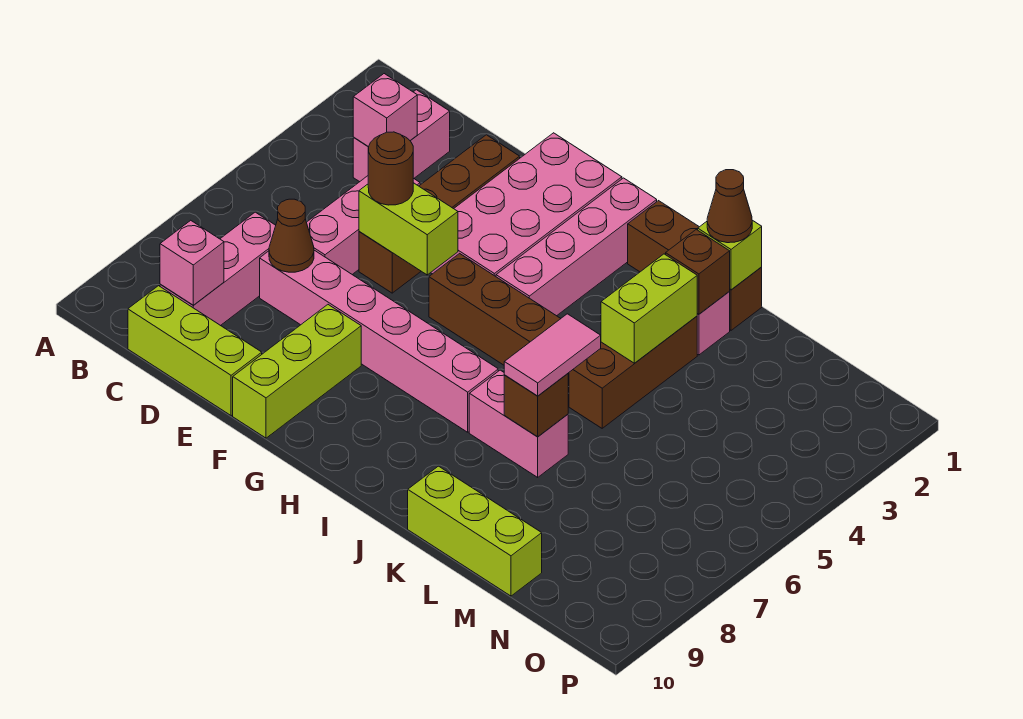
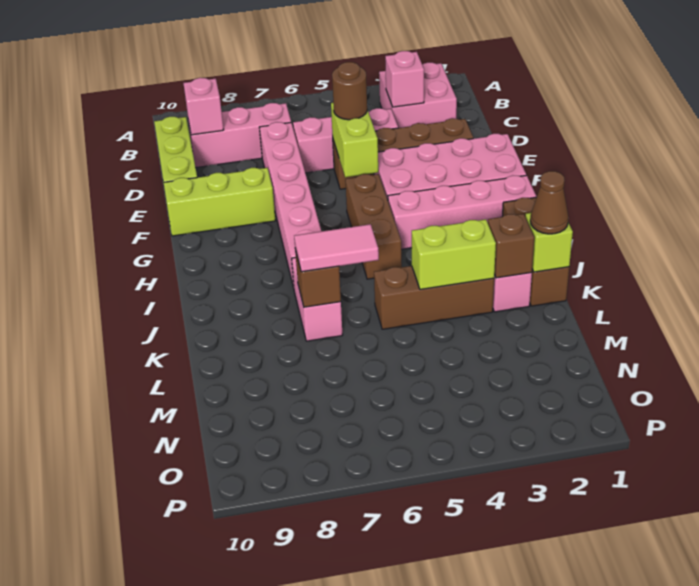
pink brick C2:C3 level 1 -> pink brick B2:C3 level 1
brown cone D7 level 2 -> none
lime brick K10:M10 level 1 -> none

